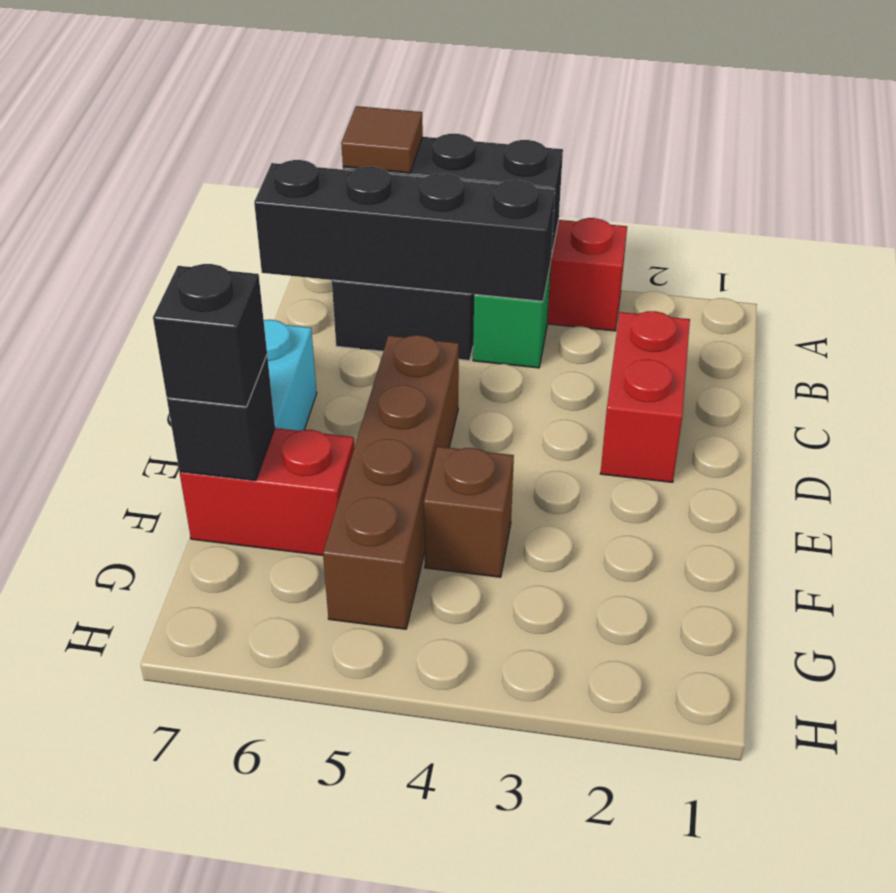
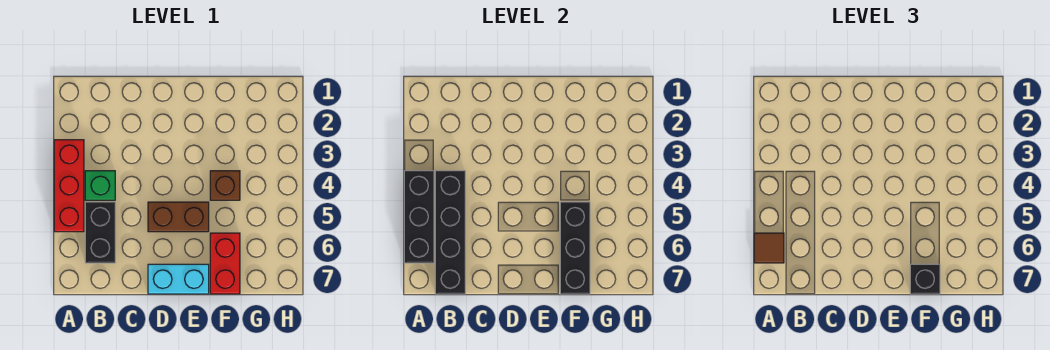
red brick C2:D2 level 1 -> none
brown brick D5:G5 level 1 -> brown brick D5:E5 level 1
black brick F7 level 2 -> black brick F5:F7 level 2

